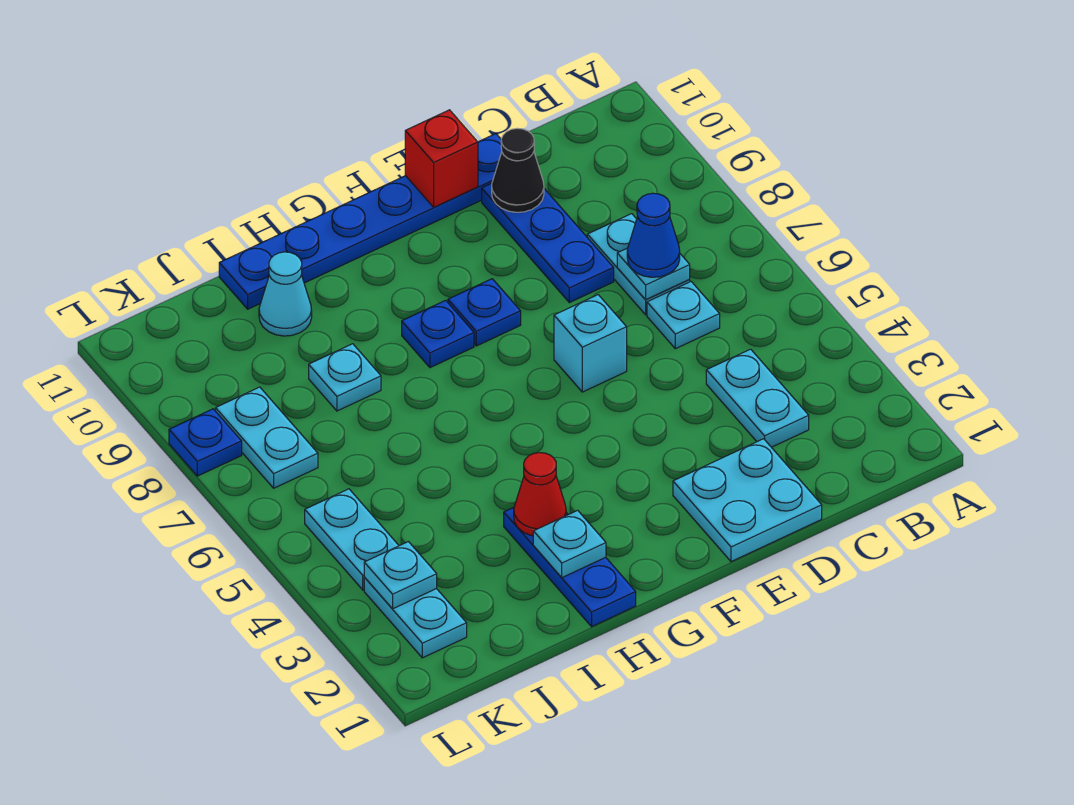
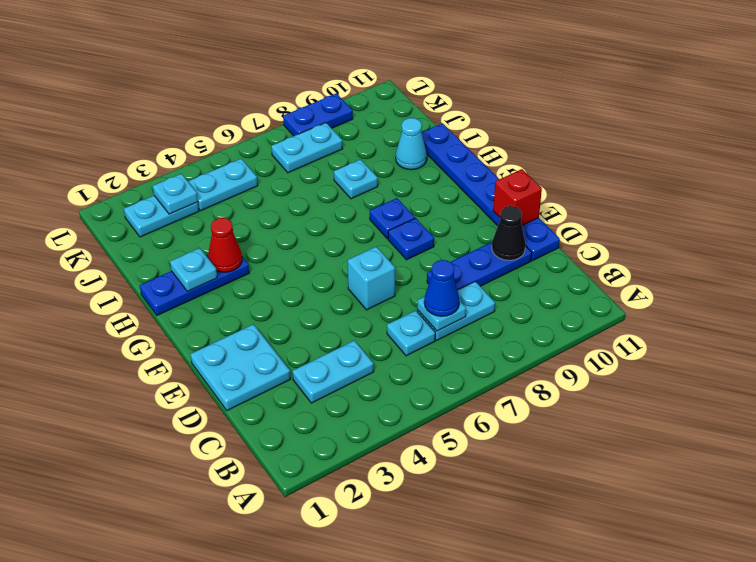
blue plate L8 level 1 -> blue plate L8:L9 level 1

